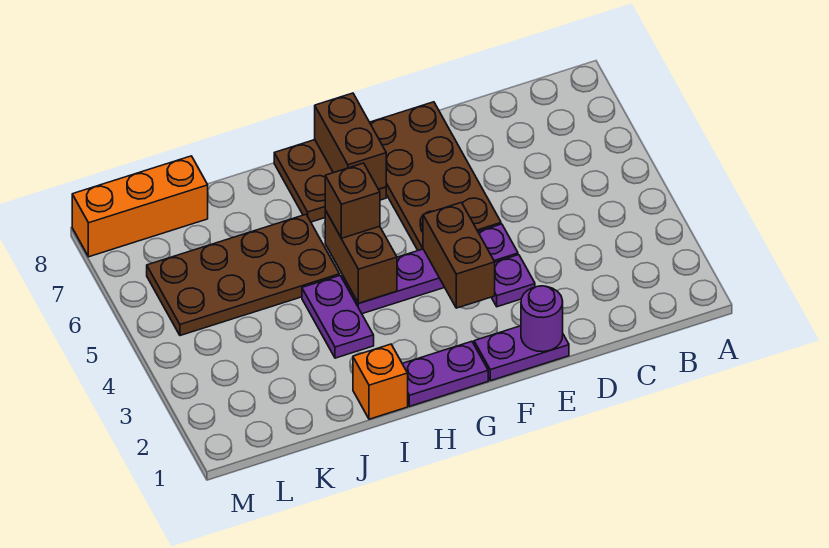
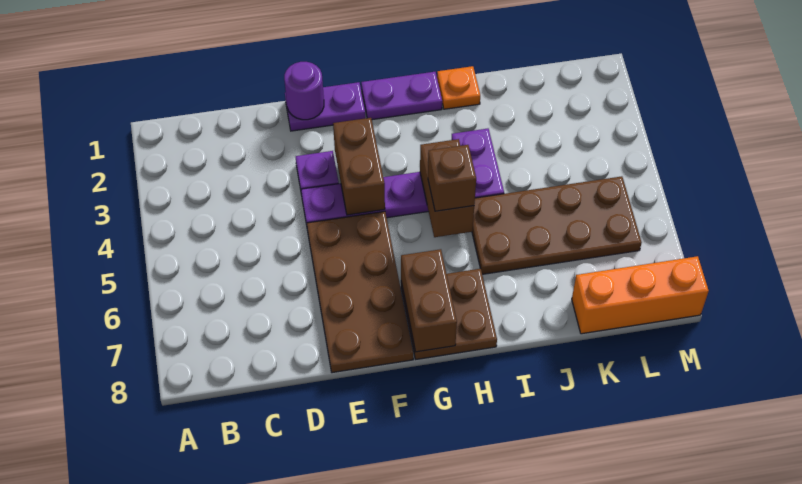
orange brick I1 level 1 -> orange plate I1 level 1

